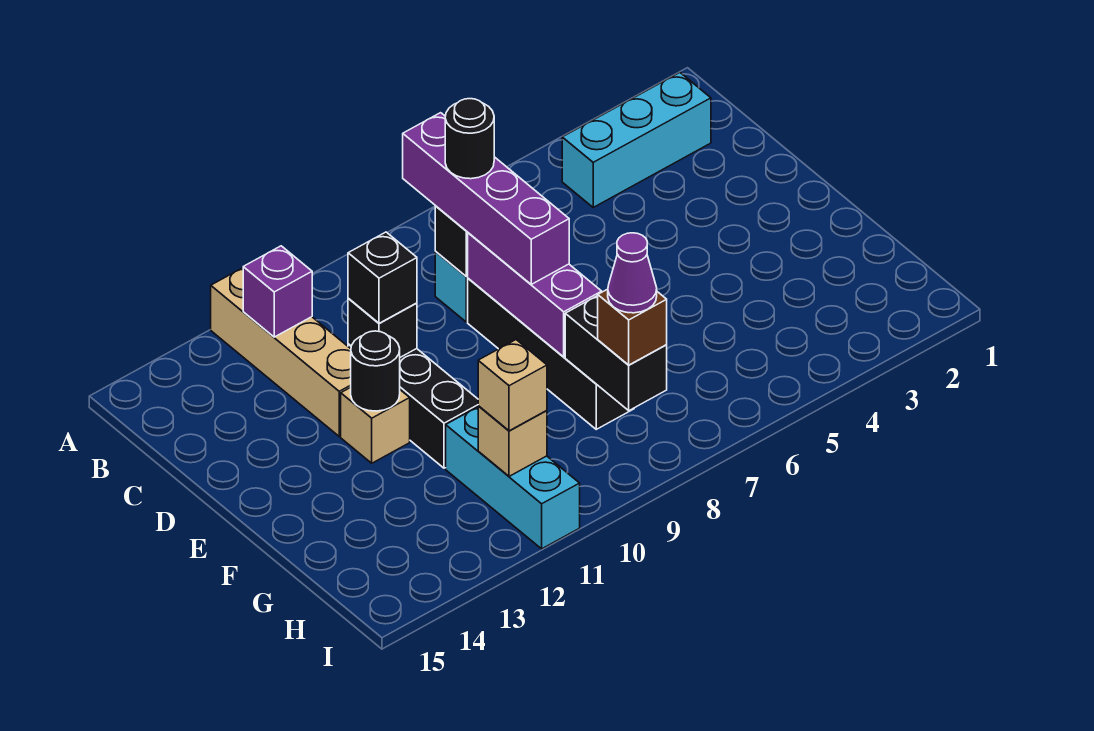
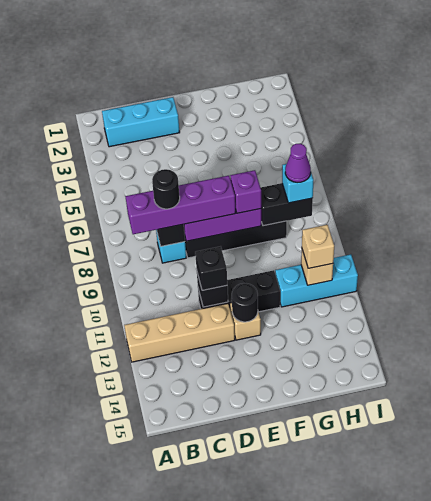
cyan brick B2:B4 level 1 -> cyan brick B2:D2 level 1
purple brick B12 level 2 -> purple brick F8 level 3
brown brick H8 level 3 -> cyan brick H8 level 3

